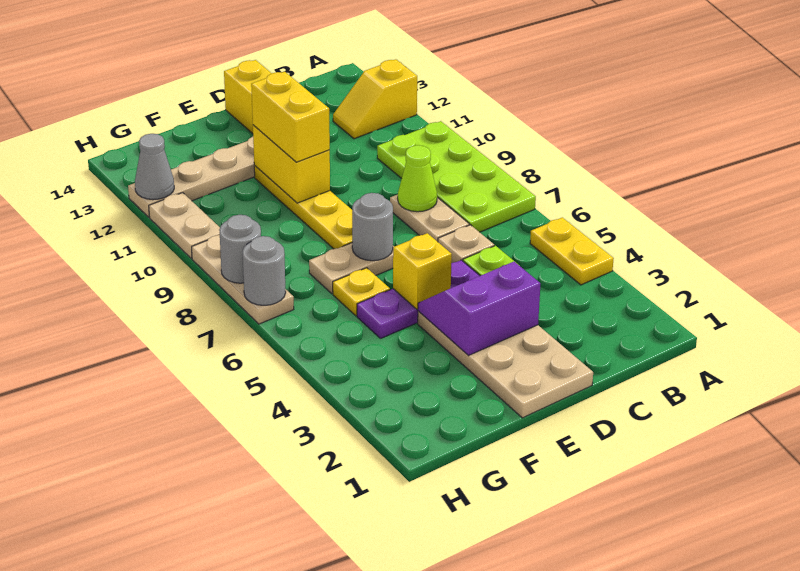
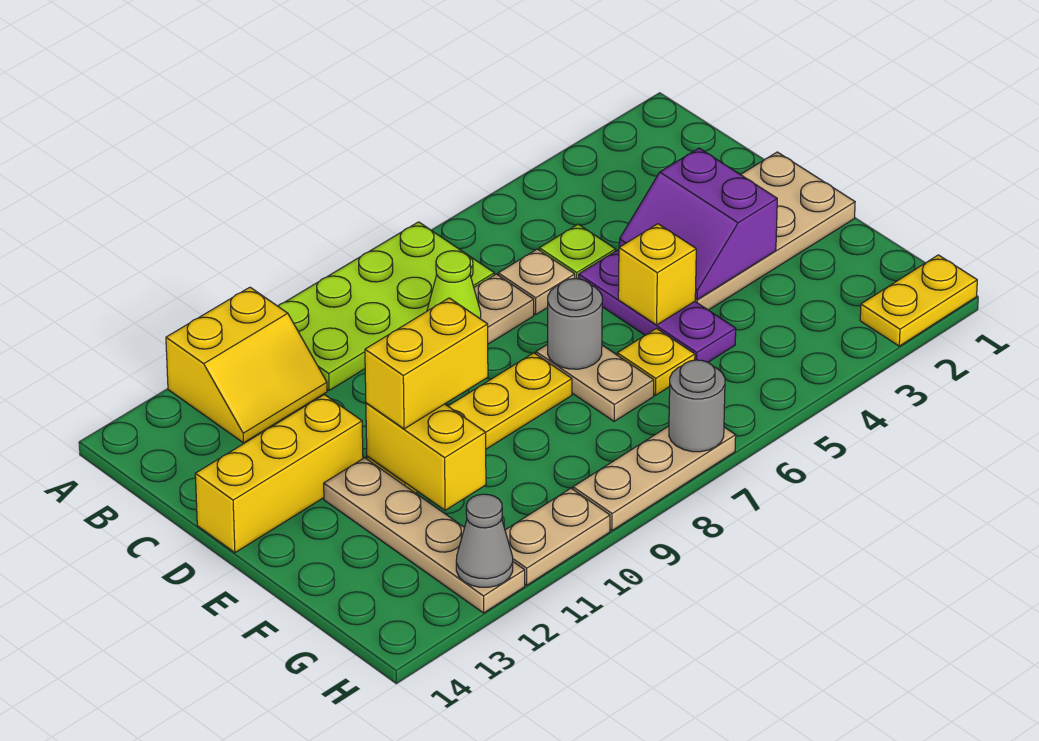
yellow plate A4:A5 level 1 -> yellow plate H1:H2 level 1
yellow slope A12:B12 level 1 top A -> yellow slope A11:B12 level 1 top A
yellow brick E10:E11 level 2 -> yellow brick E11:F11 level 2
grey round brick H8 level 2 -> none

